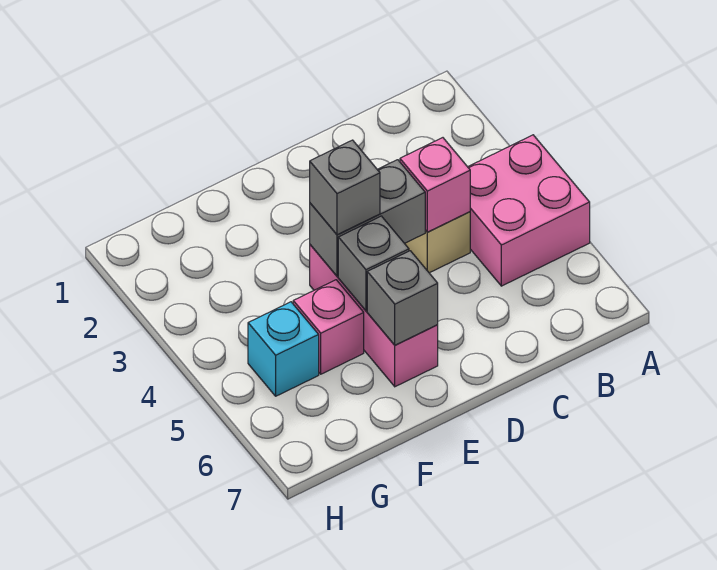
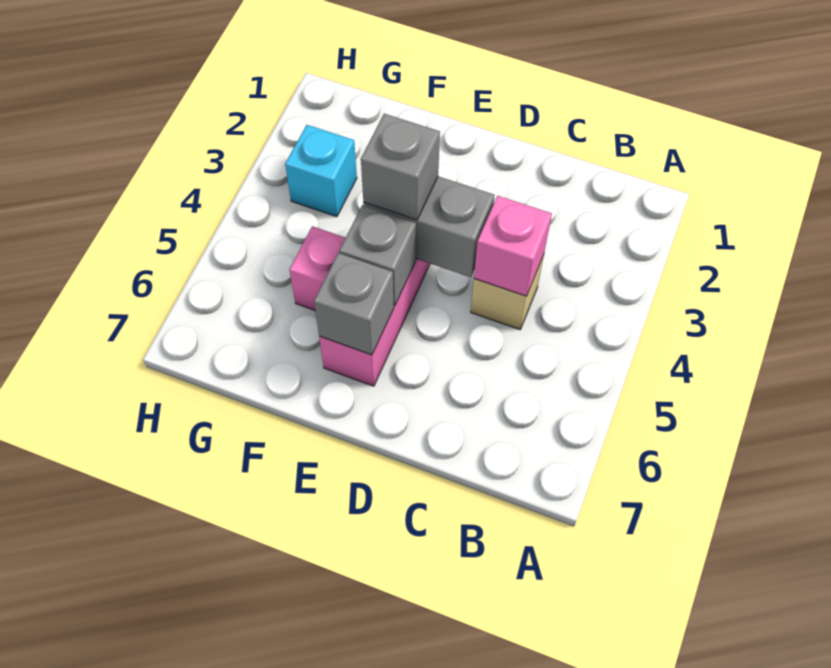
pink brick A4:B5 level 1 -> none
cyan brick G5 level 1 -> cyan brick G3 level 1

